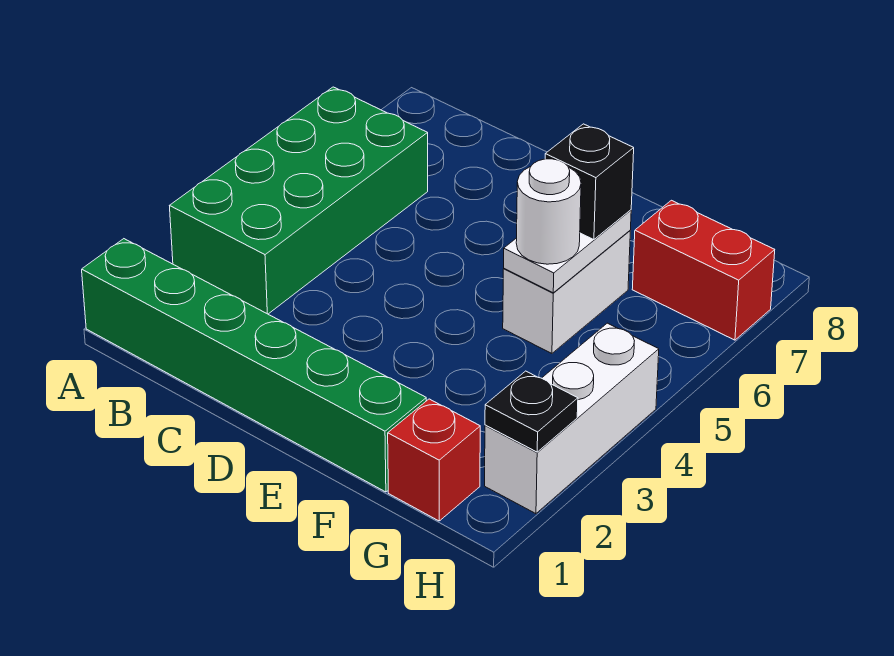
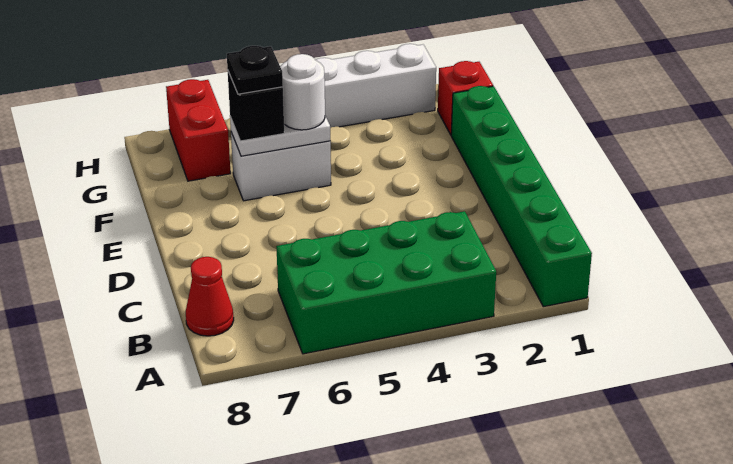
none -> red cone B8 level 1
black plate H2 level 2 -> black plate F6 level 4

